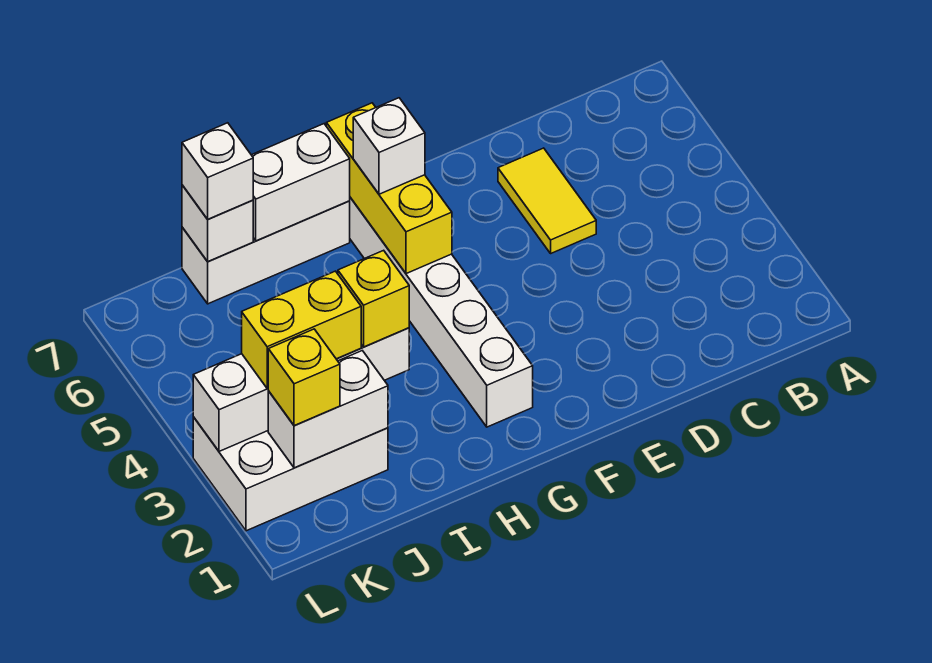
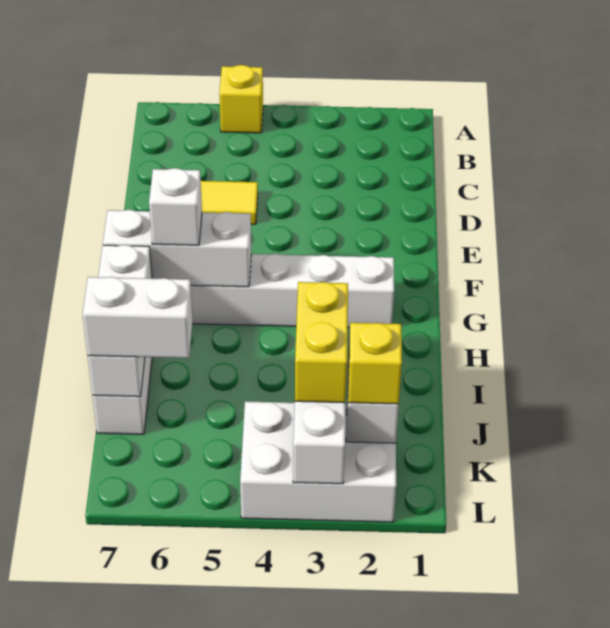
yellow brick G5:G7 level 2 -> white brick G5:G7 level 2
yellow brick I3 level 3 -> yellow brick A5 level 1
white brick J2:L3 level 1 -> white brick K2:L4 level 1
white brick J7 level 3 -> white brick J6:J7 level 3

